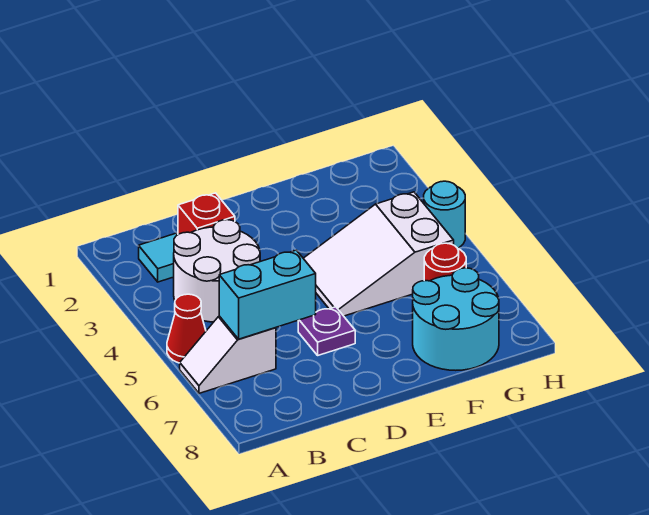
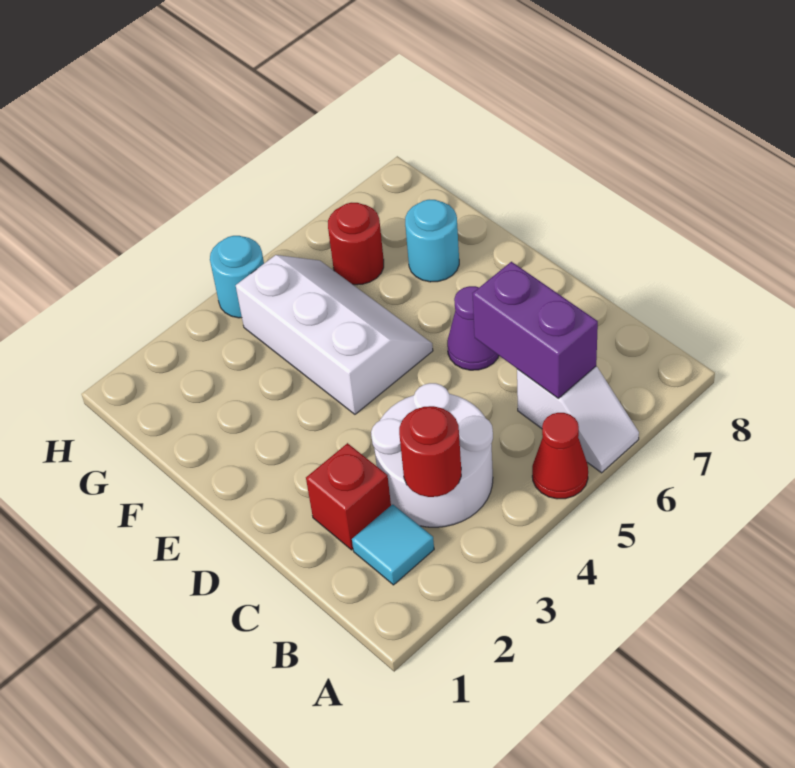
none -> red round brick B3 level 2
cyan brick B6:C6 level 2 -> purple brick B6:C6 level 2
purple plate D6 level 1 -> purple cone D6 level 1
white slope E4:G5 level 1 top G -> white slope E4:G5 level 1 top 4
cyan round brick F7:G8 level 1 -> cyan round brick F7 level 1

